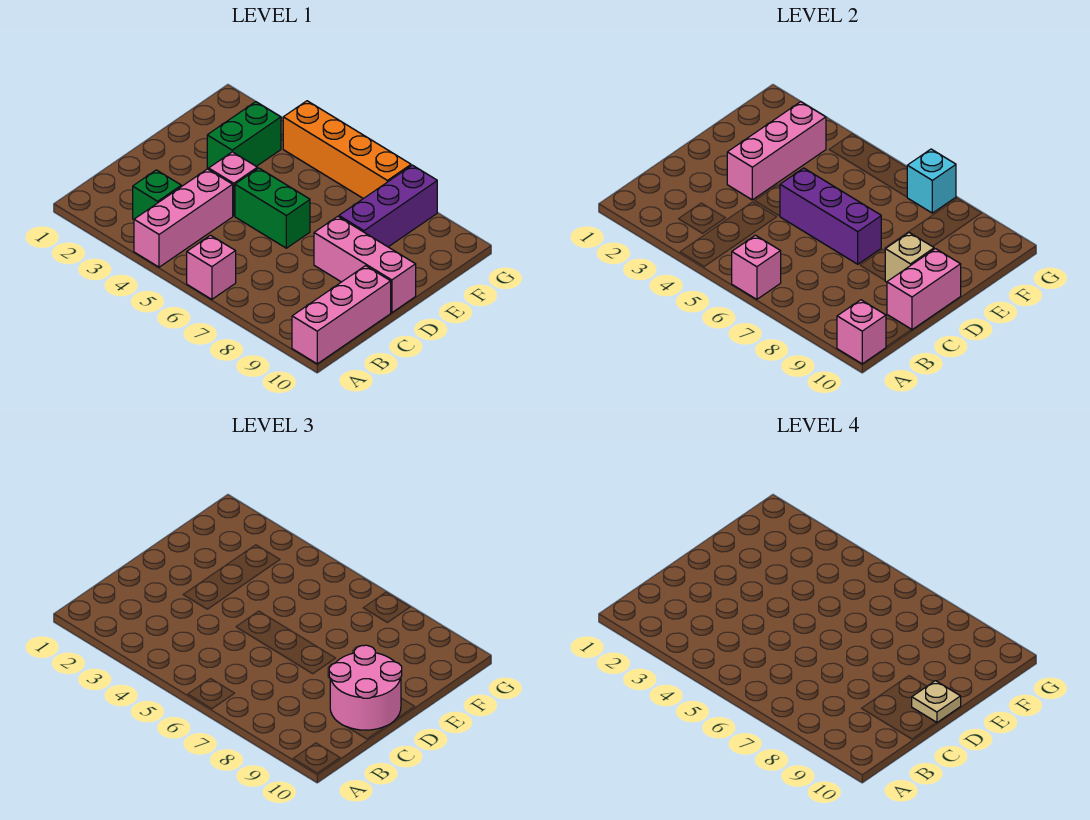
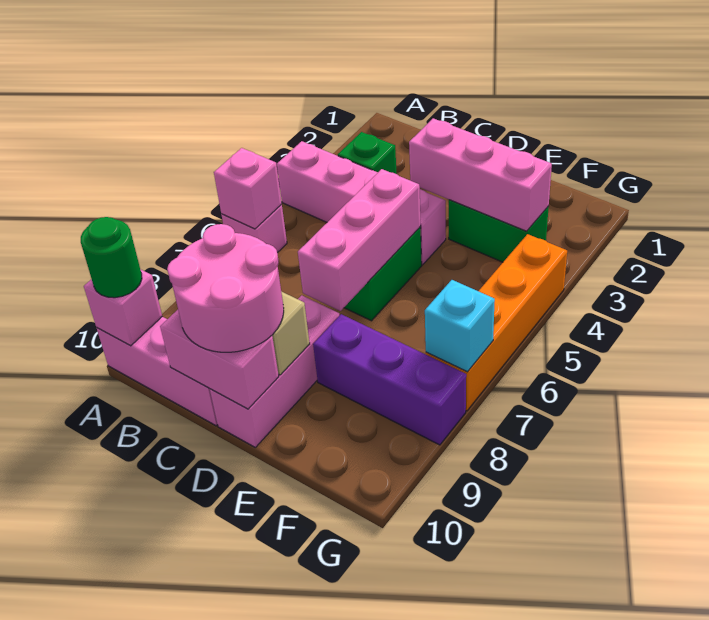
none -> green round brick A10 level 3
purple brick D5:D7 level 2 -> pink brick D5:D7 level 2
tan plate D10 level 4 -> none

